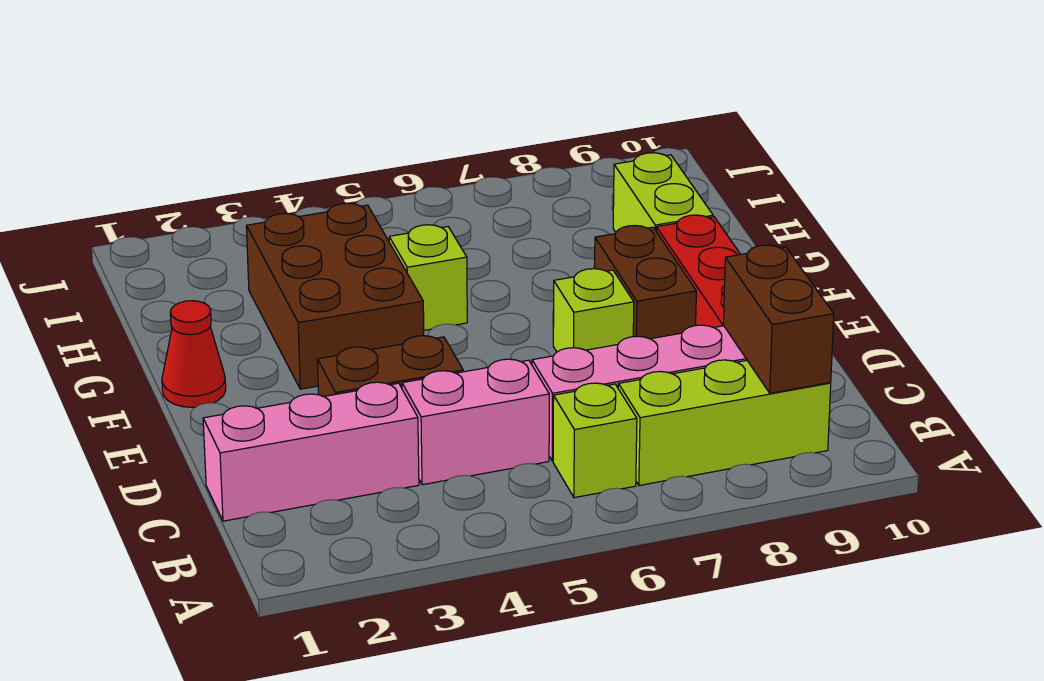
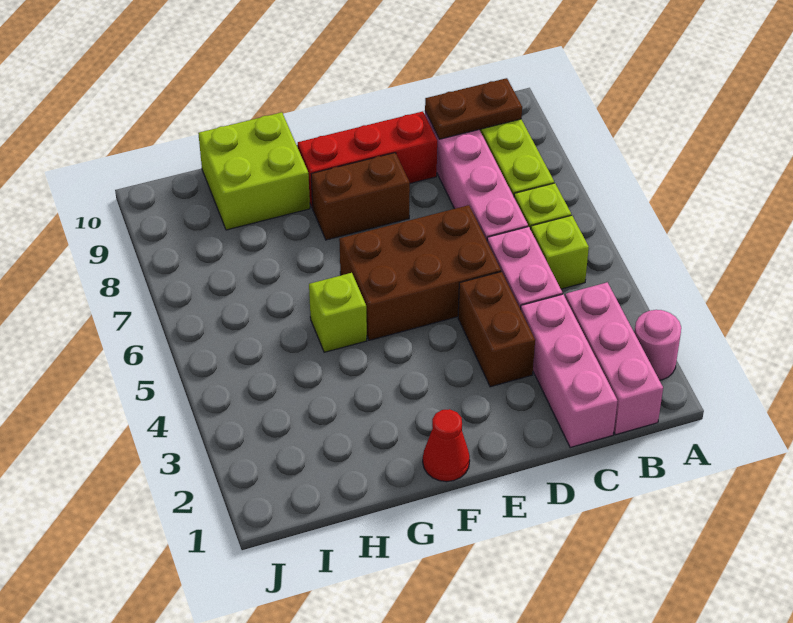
none -> pink round brick A2 level 1
none -> pink brick B1:B3 level 1
brown brick B9:C9 level 2 -> brown plate B9:C9 level 2
lime brick E7 level 1 -> lime brick B5 level 1
brown brick F3:H4 level 1 -> brown brick D5:F6 level 1
lime brick G9:H9 level 1 -> lime brick G9:H10 level 1

